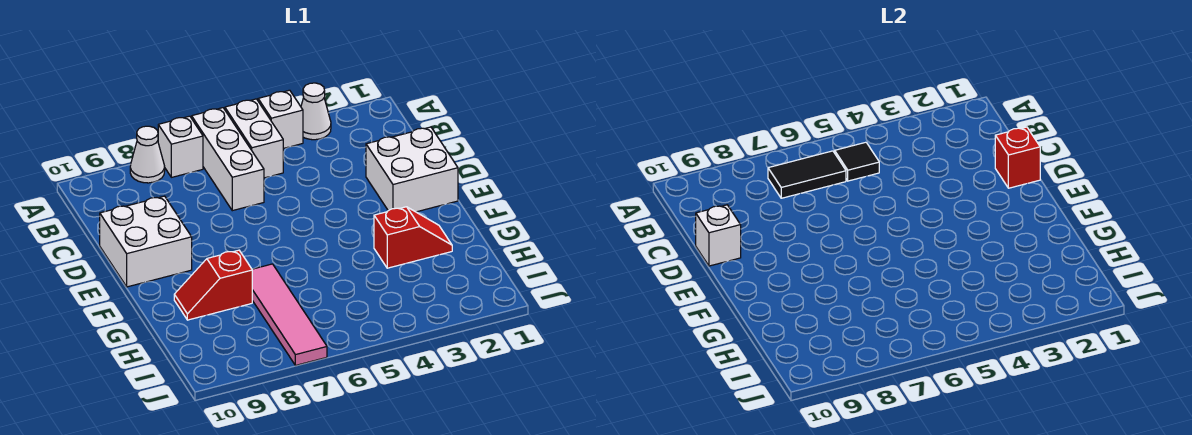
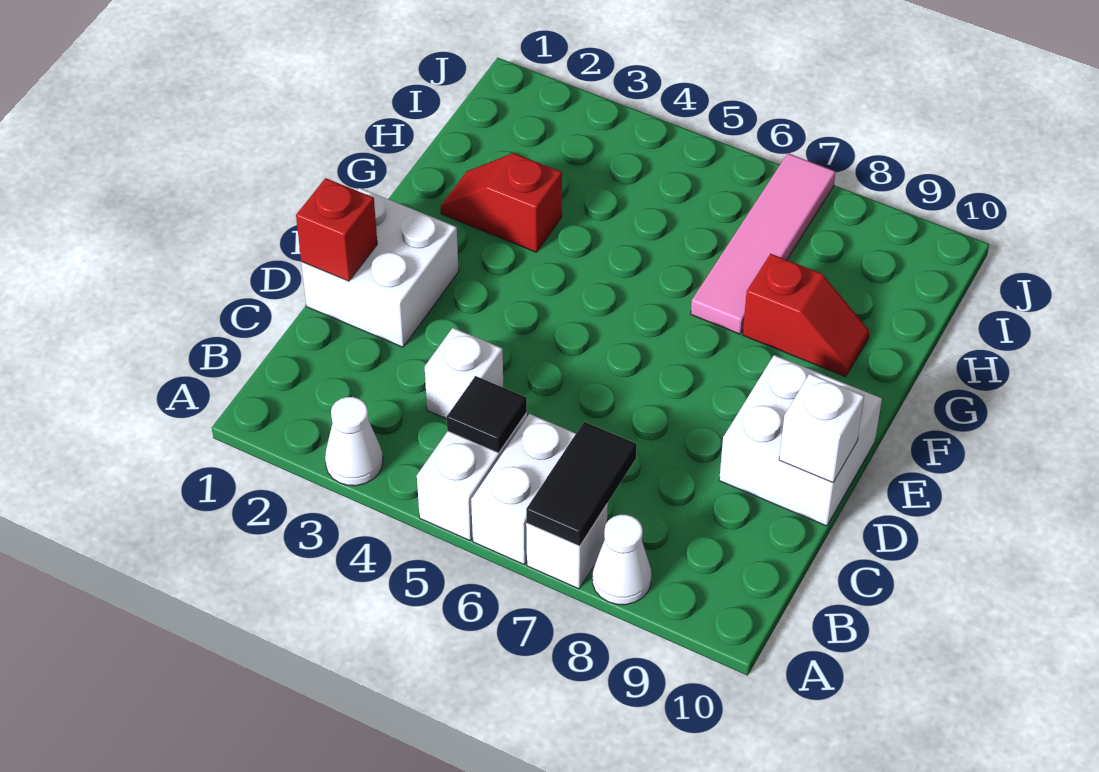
white brick A4 level 1 -> white brick C4 level 1
white brick A6:C6 level 1 -> white brick A6:B6 level 1
black tile B6:B7 level 2 -> black tile A7:B7 level 2

